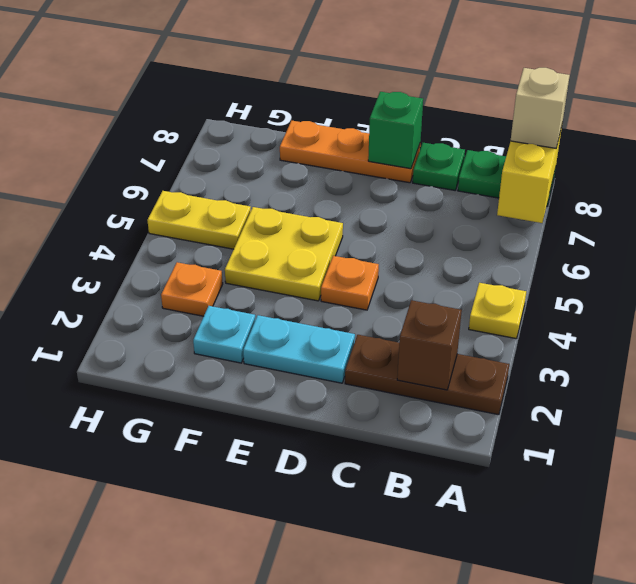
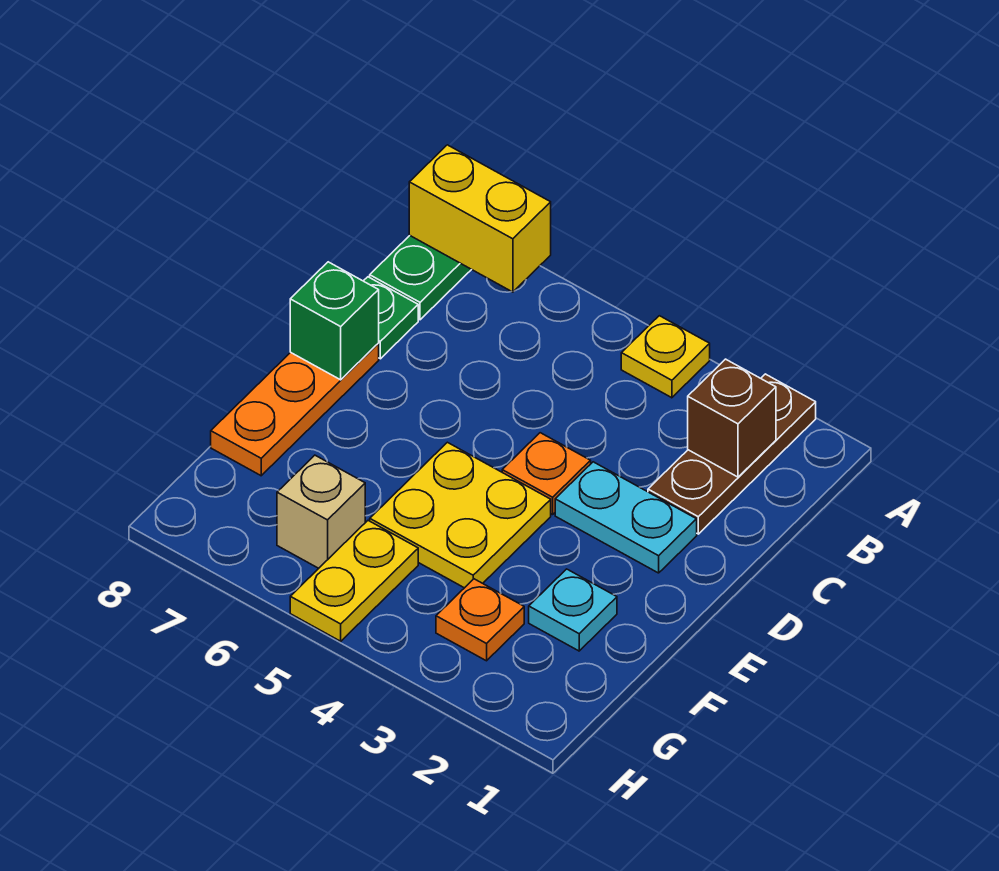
tan brick A8 level 3 -> tan brick G6 level 1
cyan plate D2:E2 level 1 -> cyan plate D2:D3 level 1

